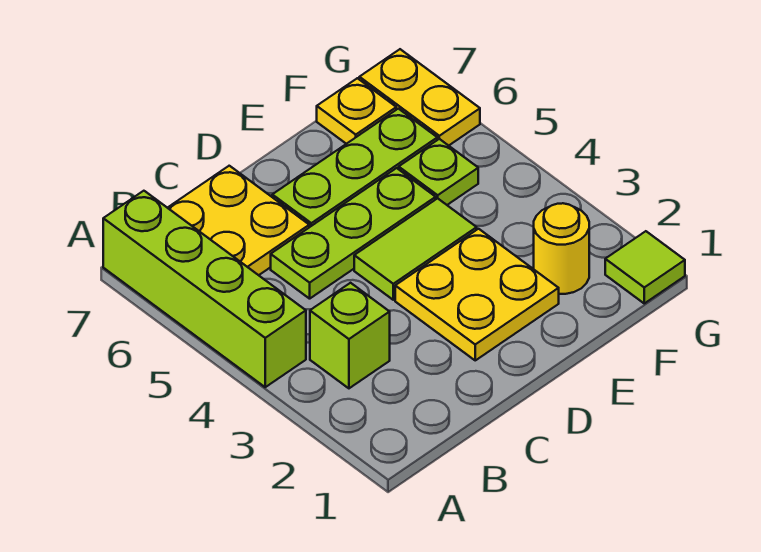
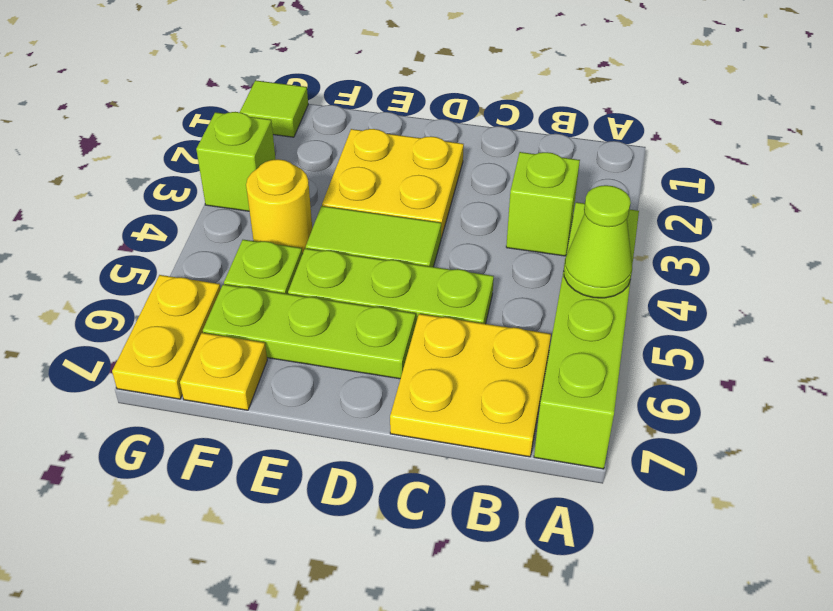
none -> lime cone A5 level 2
yellow round brick F2 level 1 -> yellow round brick F4 level 1
none -> lime brick G3 level 1

